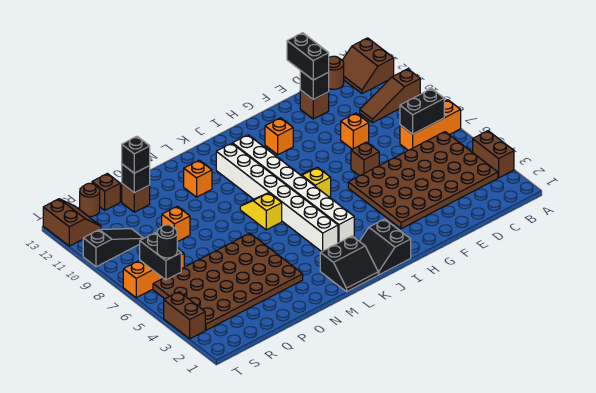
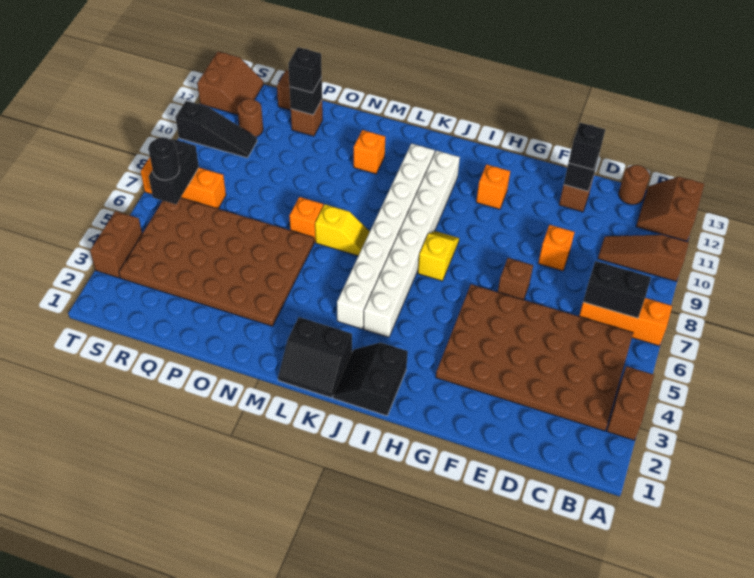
black brick E12:E13 level 3 -> black brick E12 level 3
yellow slope L7:L8 level 1 top 7 -> yellow slope L7:M7 level 1 top M
orange brick P9 level 1 -> orange brick N7 level 1
brown round brick R13 level 1 -> brown round brick R11 level 1

